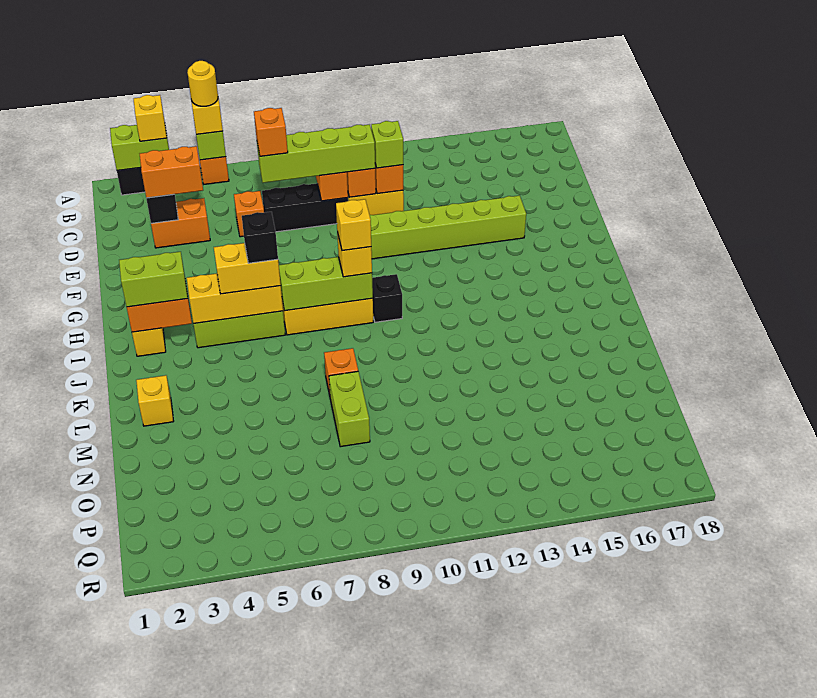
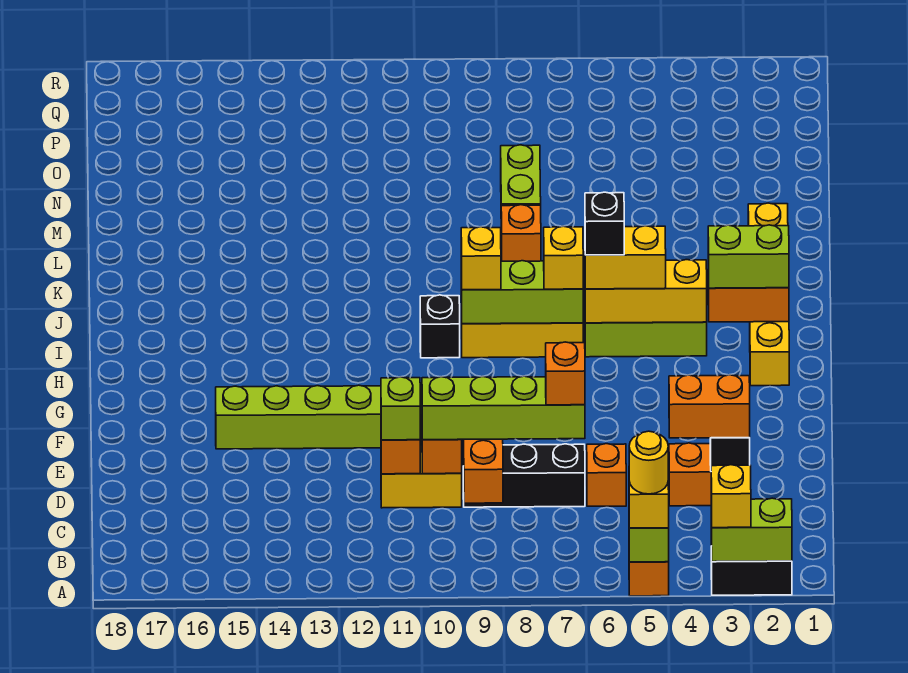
yellow brick I9 level 4 -> yellow brick I7 level 3

